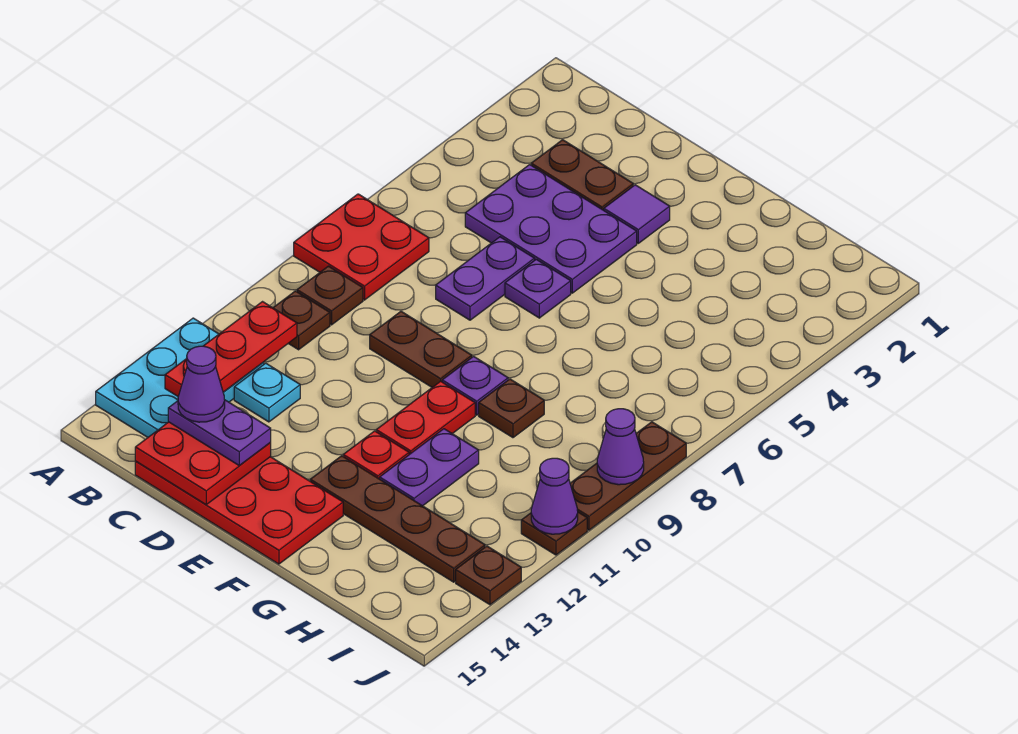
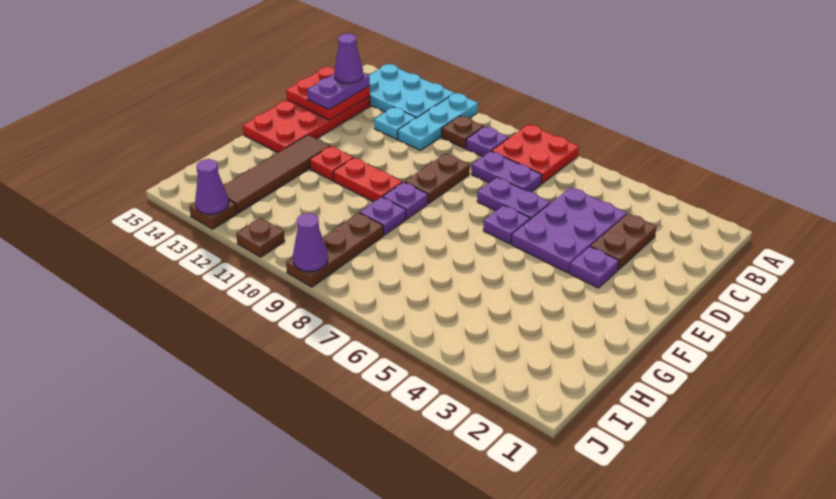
none -> cyan plate A11:C11 level 1
brown plate B9 level 1 -> purple plate B9 level 1
red plate B11:B13 level 2 -> none
purple tile E3 level 1 -> purple plate E3 level 1
brown plate F13:I13 level 1 -> brown tile F13:I13 level 1
brown plate G9 level 1 -> purple plate G9 level 1
purple plate G11:G12 level 1 -> purple plate C7:C8 level 1
brown plate J8:J10 level 1 -> brown plate H9:J9 level 1
purple cone J11 level 2 -> purple cone J13 level 2

